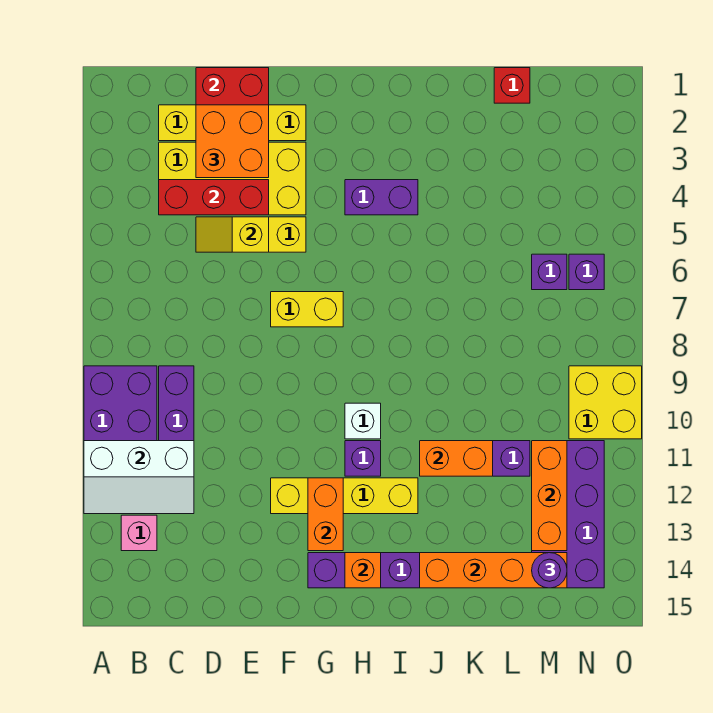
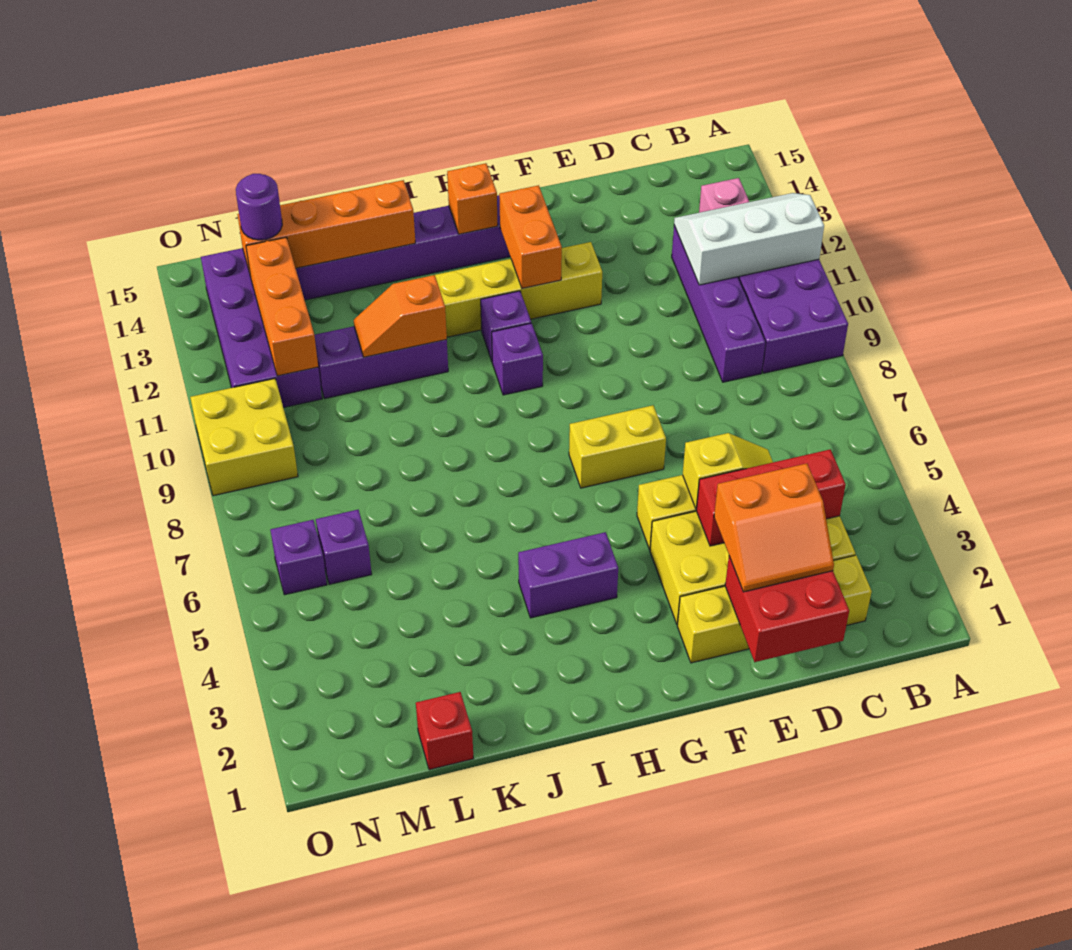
orange brick D2:E3 level 3 -> orange slope D2:E3 level 3 top 3
white brick H10 level 1 -> purple brick H10 level 1
orange brick J11:K11 level 2 -> orange slope J11:K11 level 2 top J

